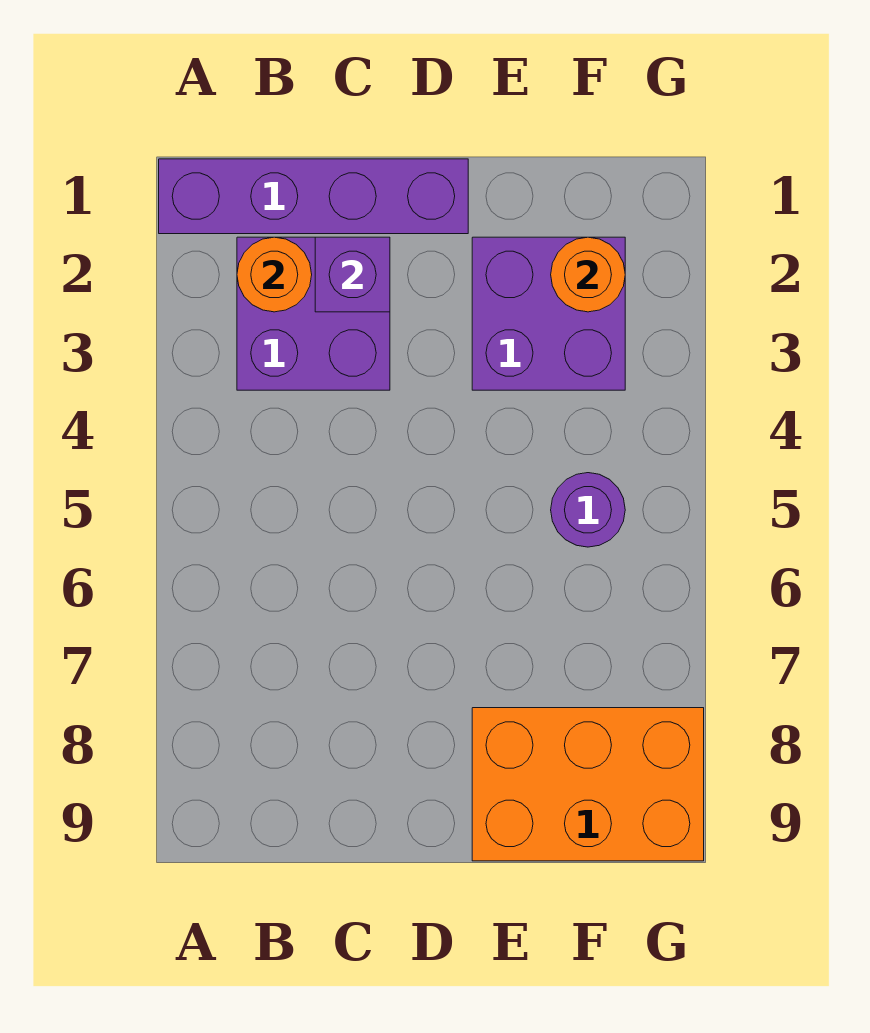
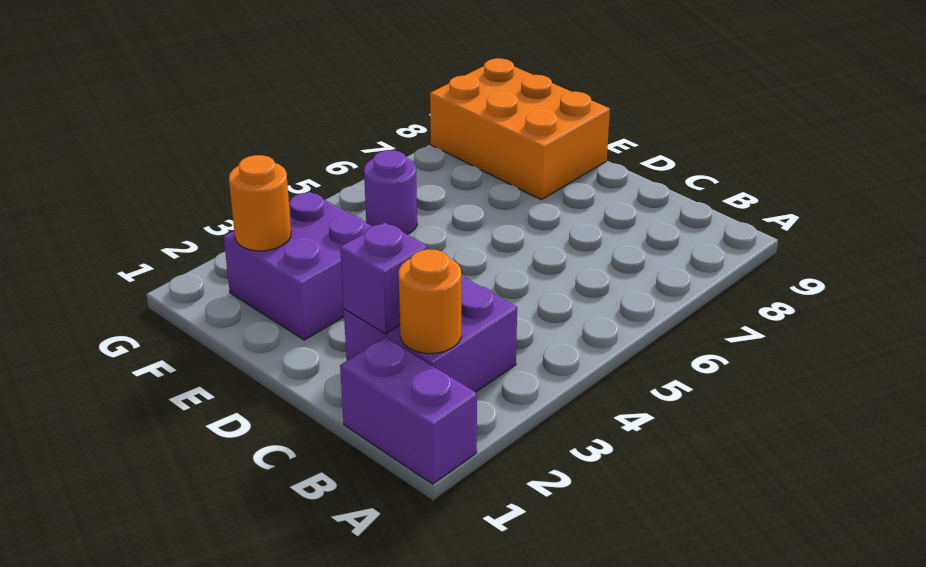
purple brick A1:D1 level 1 -> purple brick A1:B1 level 1

